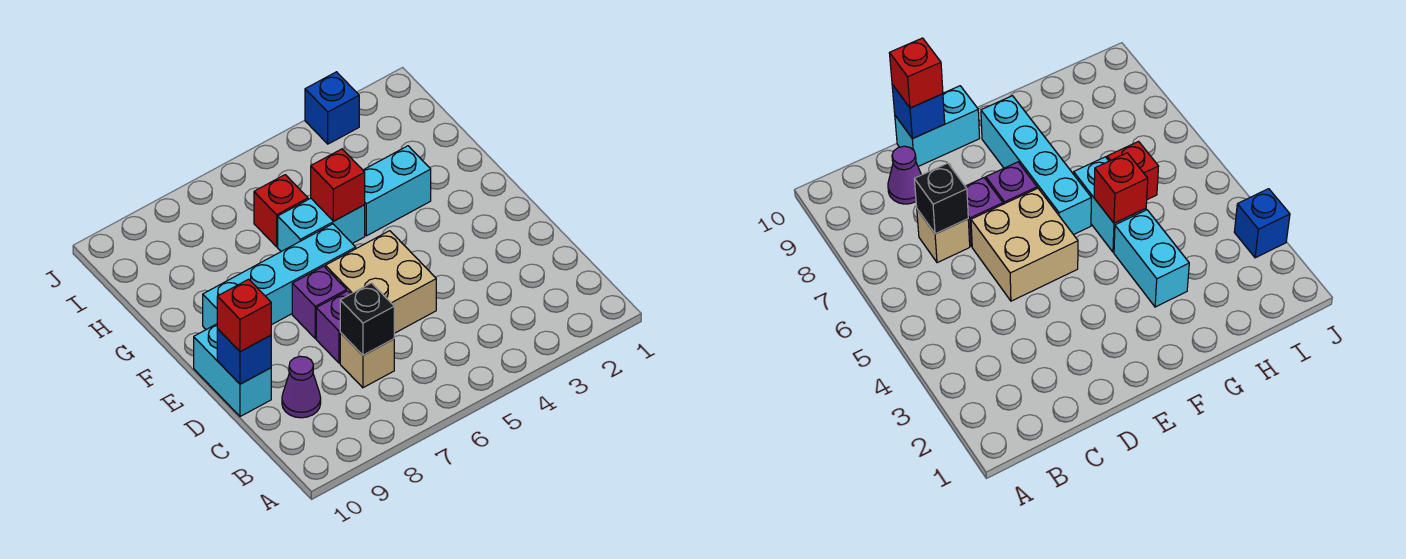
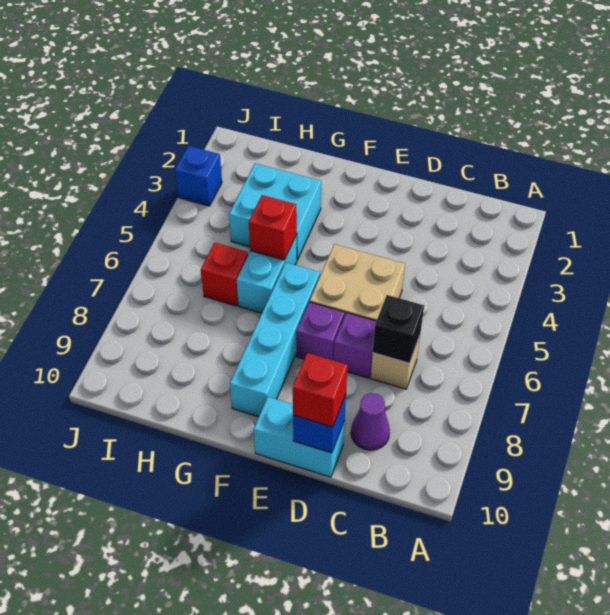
cyan brick G3:G4 level 1 -> cyan brick G3:H4 level 1

